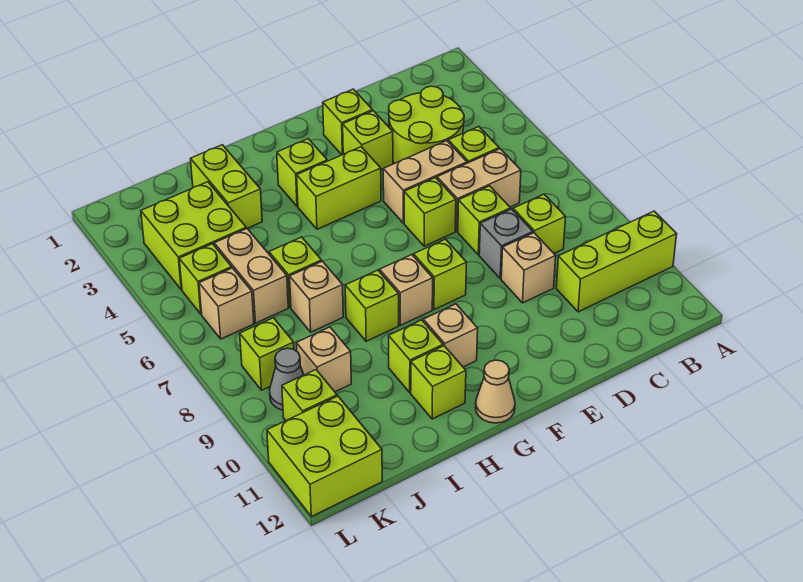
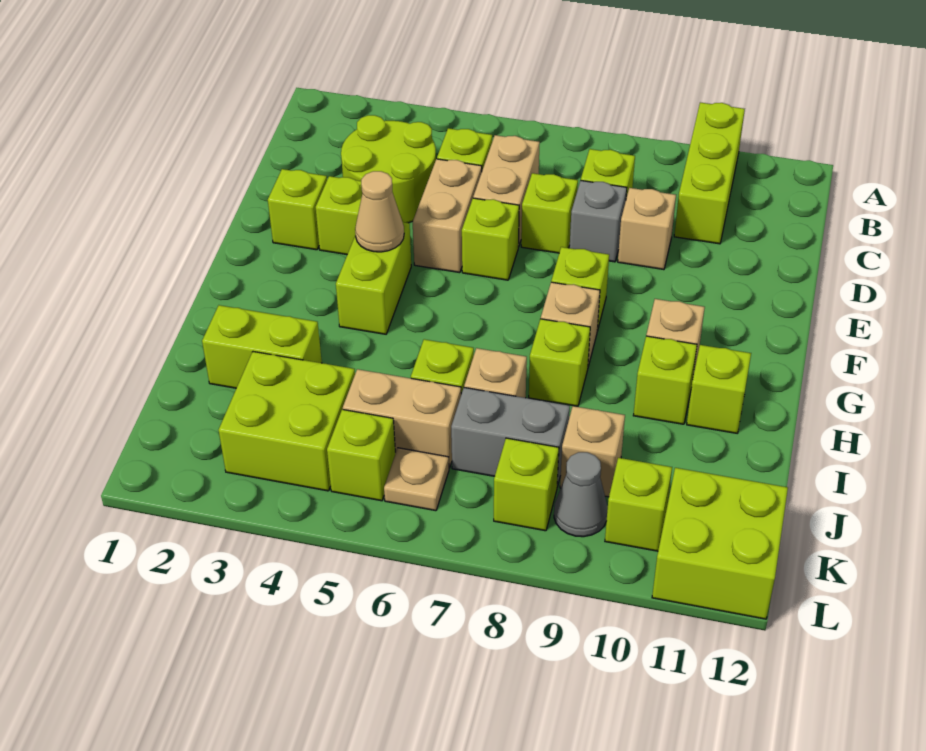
lime brick G3 level 1 -> none
tan cone G12 level 1 -> tan cone F4 level 2
none -> grey brick J7:J8 level 1
tan brick K6 level 1 -> tan plate K6 level 1

